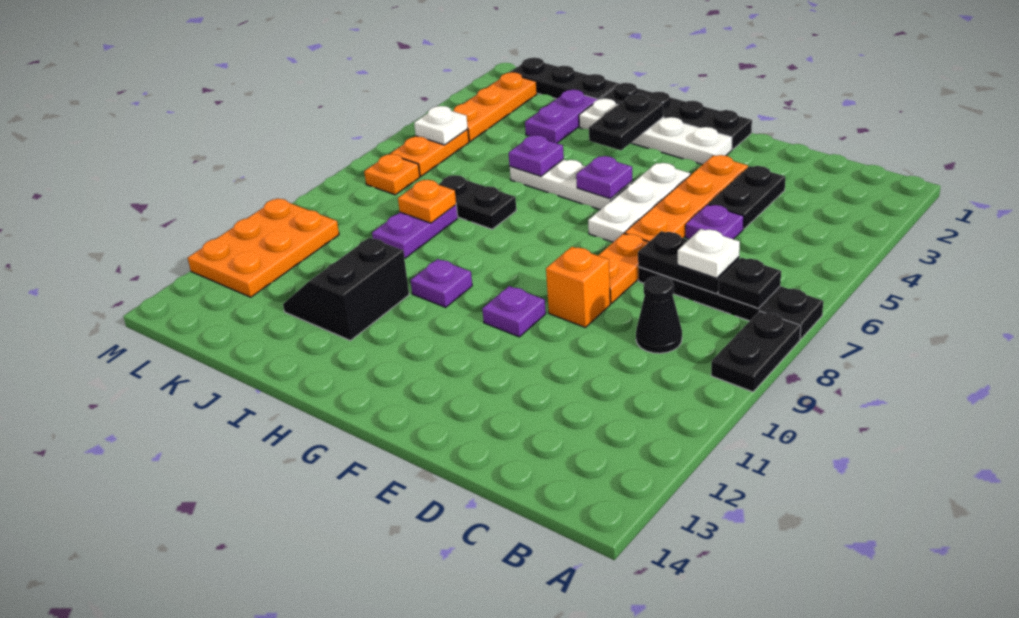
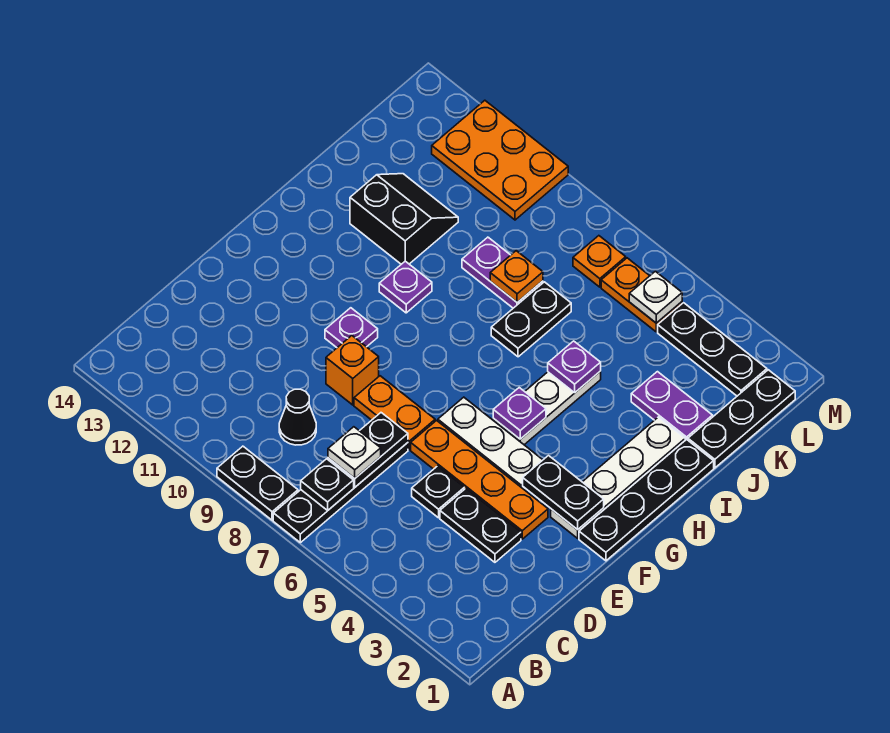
purple plate D5 level 1 -> black plate D5 level 1
black plate H2:H3 level 2 -> black plate F2:F3 level 2
orange plate L2:L4 level 1 -> black plate L2:L4 level 1

